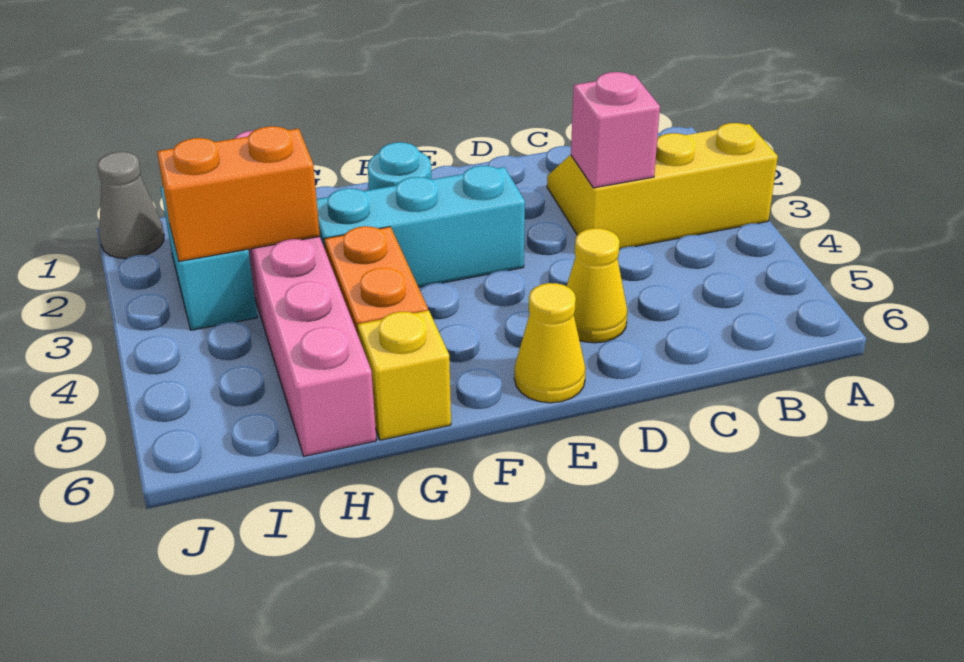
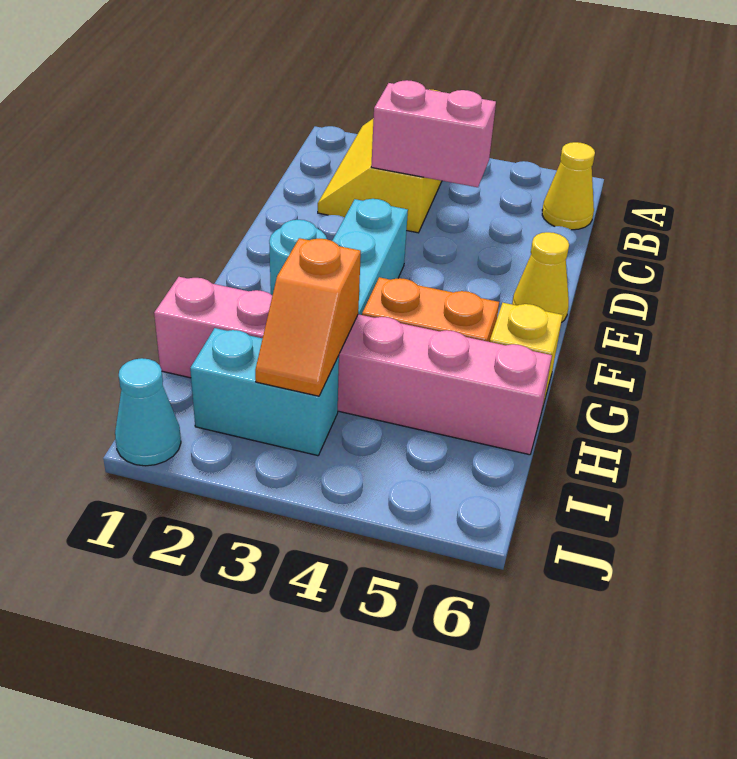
pink brick C3 level 2 -> pink brick C3:C4 level 2
yellow cone D5 level 1 -> yellow cone B6 level 1
orange brick H3:I3 level 2 -> orange slope H3:I3 level 2 top H
grey cone J1 level 1 -> cyan cone J1 level 1

